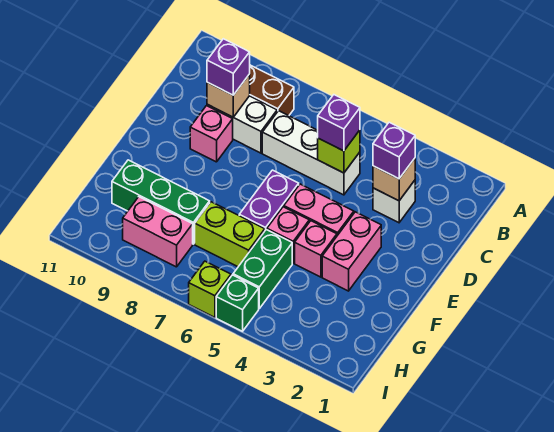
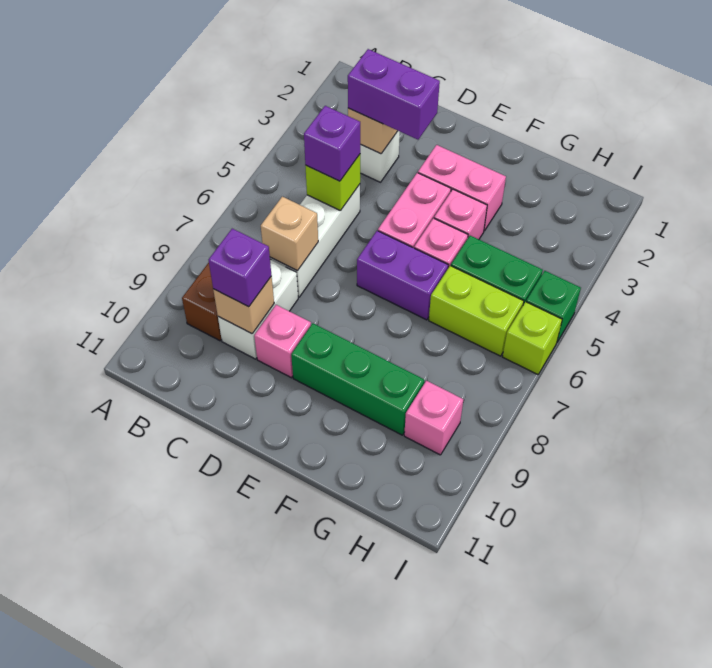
purple brick C3 level 3 -> purple brick C3:D3 level 3
none -> tan brick C7 level 2
lime brick G6:G7 level 1 -> lime brick G6:H6 level 1
green brick G8:G10 level 1 -> green brick E9:G9 level 1
pink brick H8:H9 level 1 -> pink brick H9 level 1

